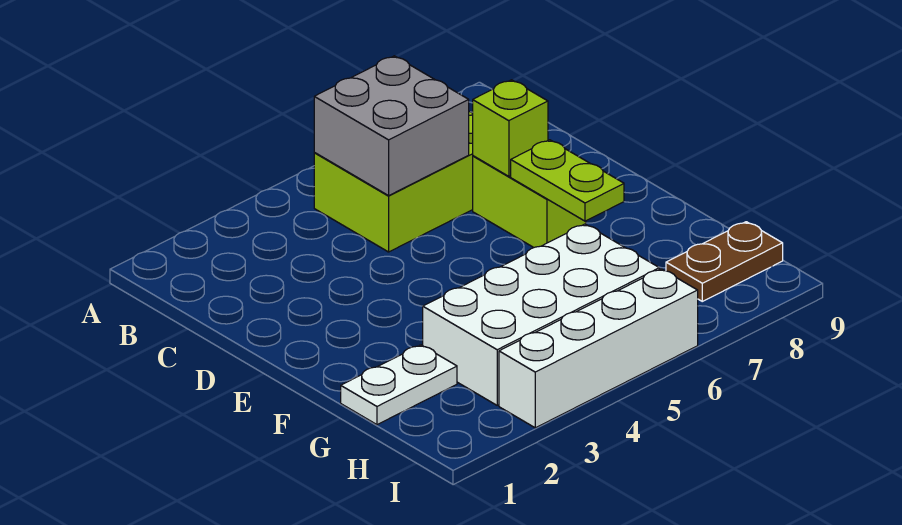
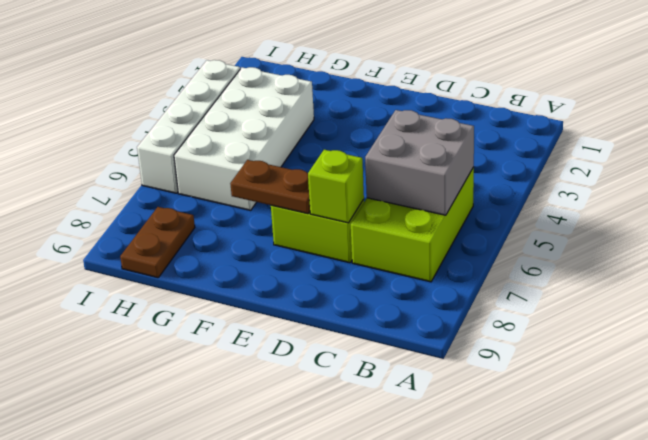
lime plate E7:F7 level 2 -> brown plate E7:F7 level 2
white plate G1:G2 level 1 -> none

